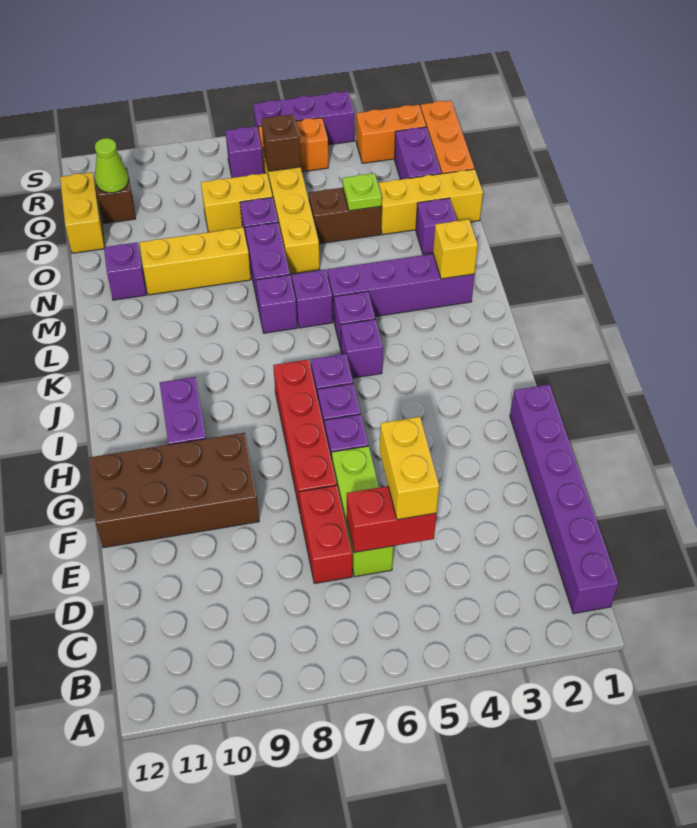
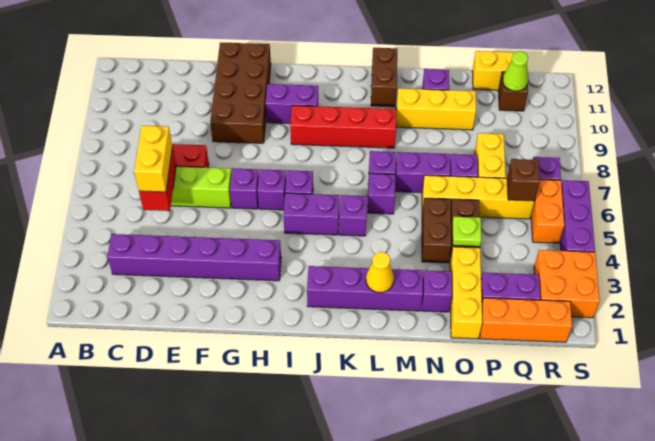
purple brick B1:G1 level 1 -> purple brick C3:H3 level 1
yellow brick D5:E5 level 3 -> yellow brick D5:D6 level 3
red brick F7:I7 level 1 -> red brick I9:L9 level 1
purple brick J5 level 1 -> purple brick I5:J5 level 1
purple brick L2:L5 level 1 -> purple brick J2:M2 level 1
yellow brick L2 level 2 -> yellow cone L2 level 2
none -> brown brick L11:L12 level 1
none -> brown brick N4:N5 level 1
yellow brick N8:N10 level 1 -> yellow brick M10:O10 level 1
orange brick R2:R3 level 1 -> orange brick R2:S3 level 1

